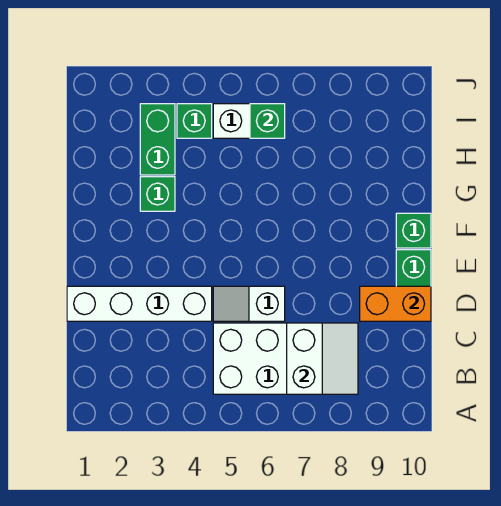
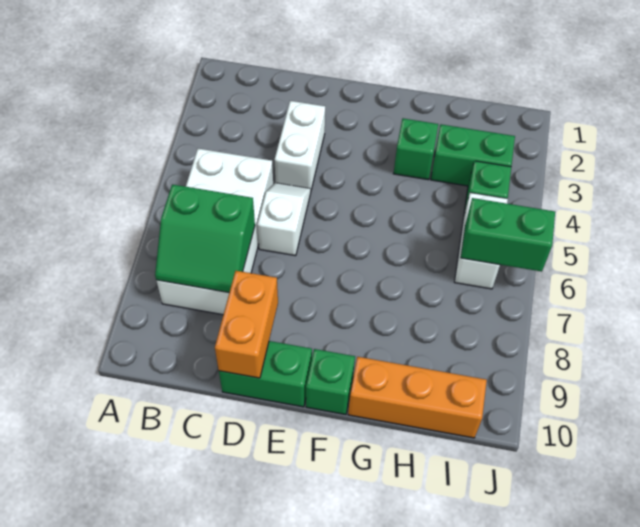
white slope B7:C8 level 2 top 7 -> green slope B7:C8 level 2 top 7
white brick D1:D4 level 1 -> white brick D3:D4 level 1
none -> orange brick G10:I10 level 1
green brick I6 level 2 -> green brick I6:J6 level 2

